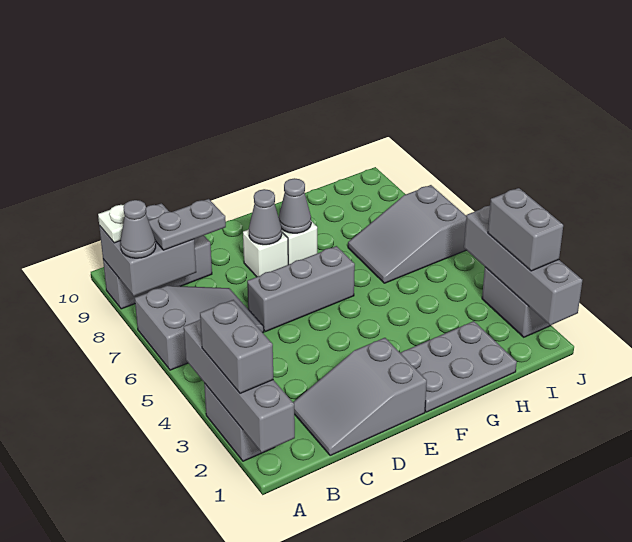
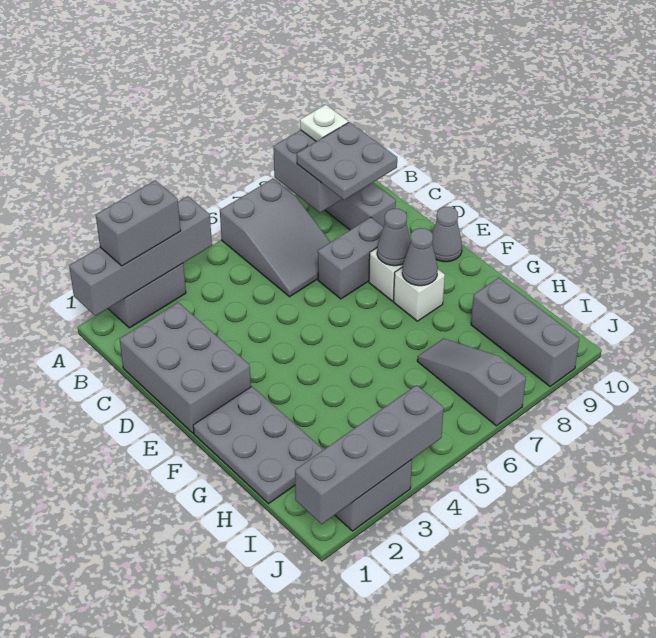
grey cone A8 level 3 -> grey cone E10 level 1
grey plate B8:C8 level 3 -> grey plate B8:C9 level 3
grey slope C1:E2 level 1 top E -> grey brick C1:E2 level 1
grey brick D6:F6 level 1 -> grey brick H9:J9 level 1
grey slope H6:J7 level 1 top J -> grey slope H7:J7 level 1 top J
grey brick J2:J3 level 3 -> grey brick D7:D8 level 1

